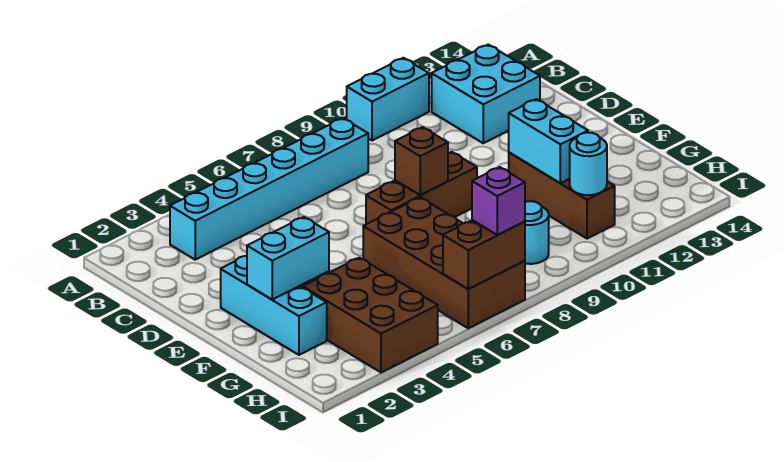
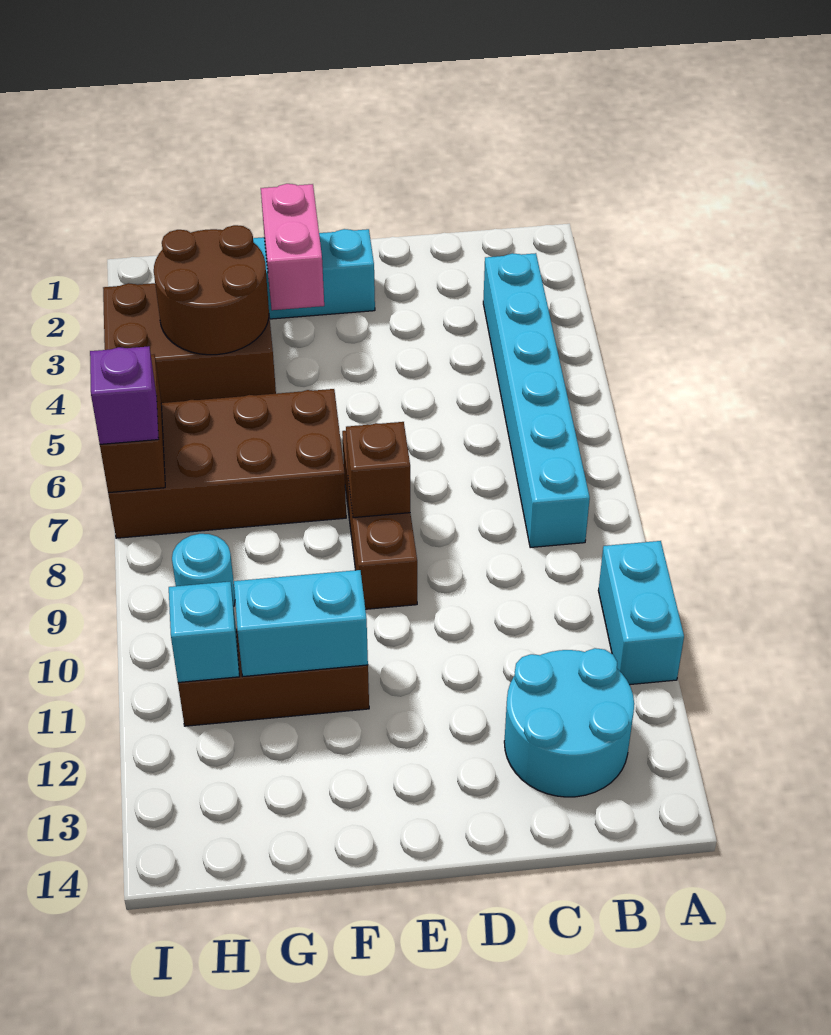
cyan brick B12:C13 level 1 -> cyan round brick B12:C13 level 1
cyan brick F2:F3 level 2 -> pink brick F2:F3 level 2
none -> brown round brick G3:H4 level 2
cyan round brick H11 level 2 -> cyan brick H11 level 2

